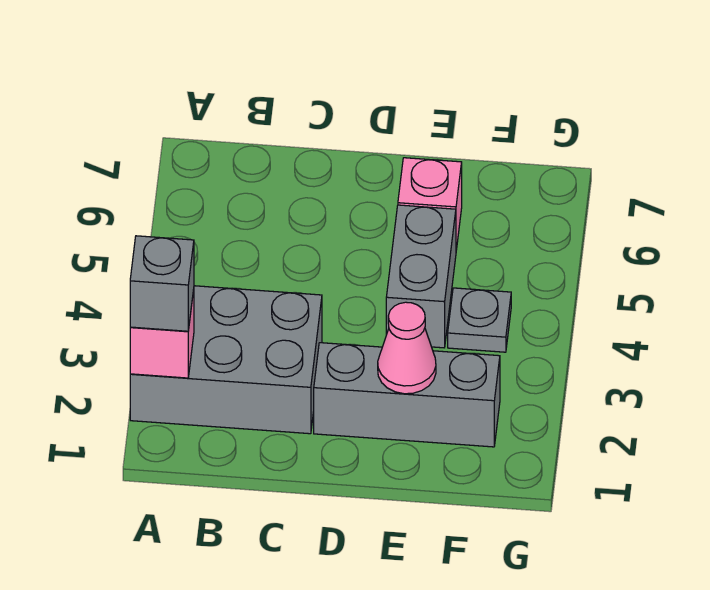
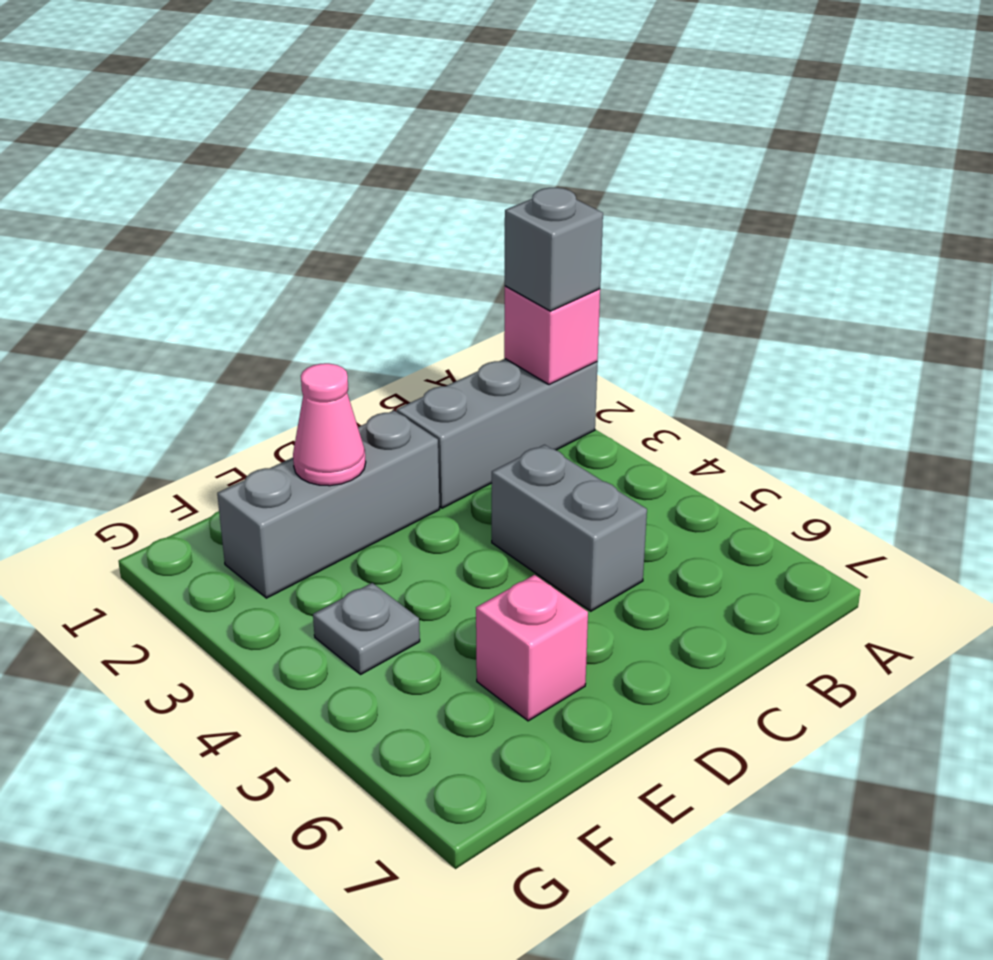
grey brick A2:C3 level 1 -> grey brick A2:C2 level 1
grey brick E4:E5 level 1 -> grey brick C4:C5 level 1

